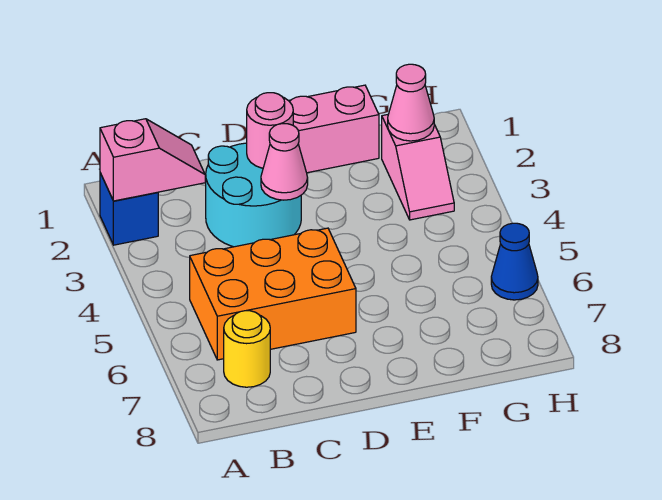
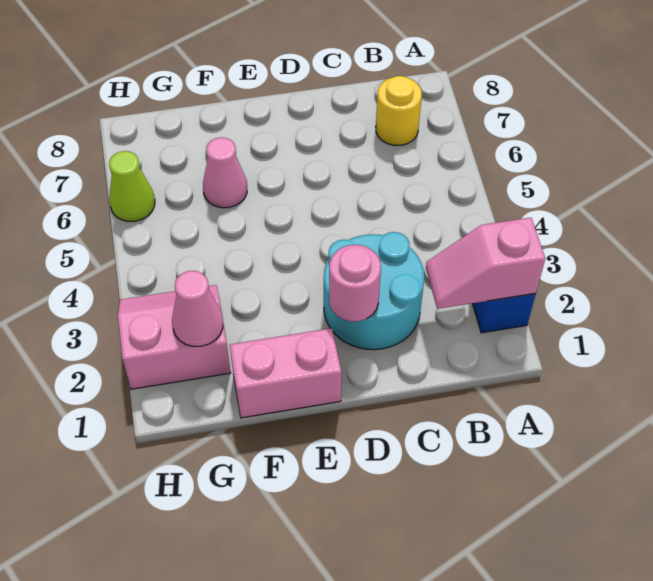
orange brick B5:D6 level 1 -> none
pink cone D3 level 2 -> pink cone F6 level 1
pink slope G2:G3 level 1 top 2 -> pink slope G2:H3 level 1 top 2
blue cone H6 level 1 -> lime cone H6 level 1

